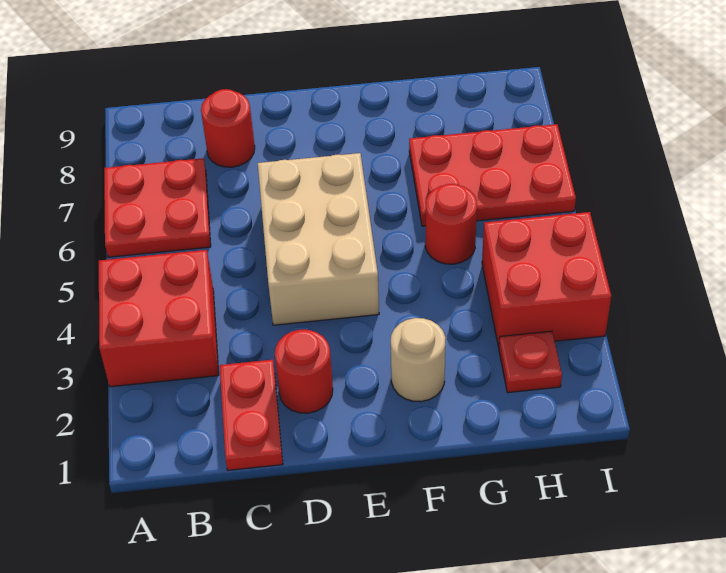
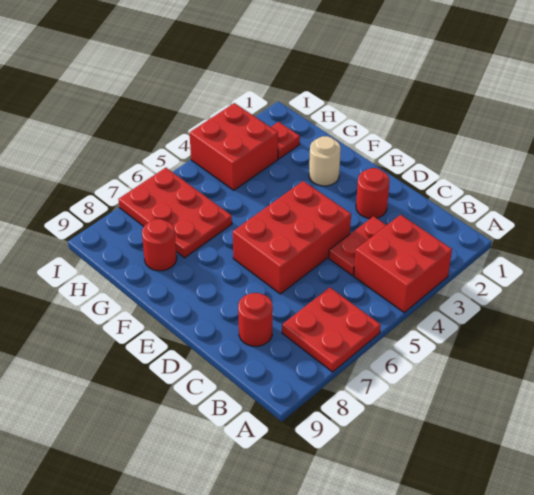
red plate C1:C2 level 1 -> red plate C3:C4 level 1
tan brick D4:E6 level 1 -> red brick D4:E6 level 1
red round brick G5 level 1 -> red round brick G8 level 1

